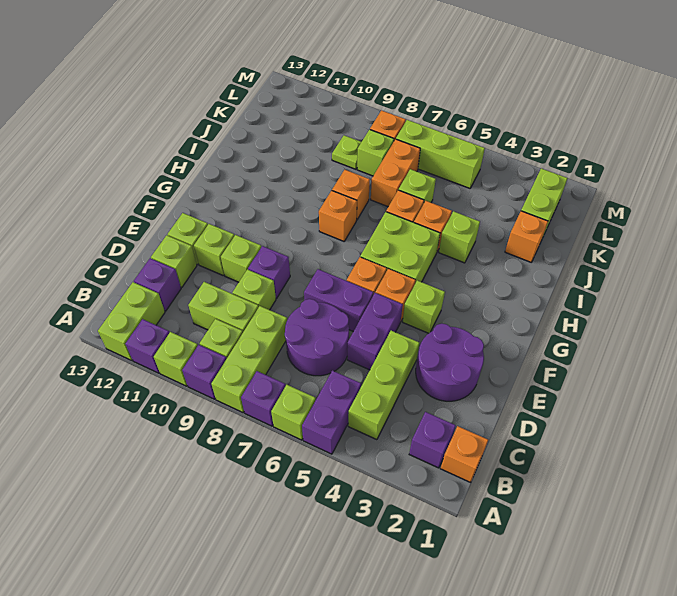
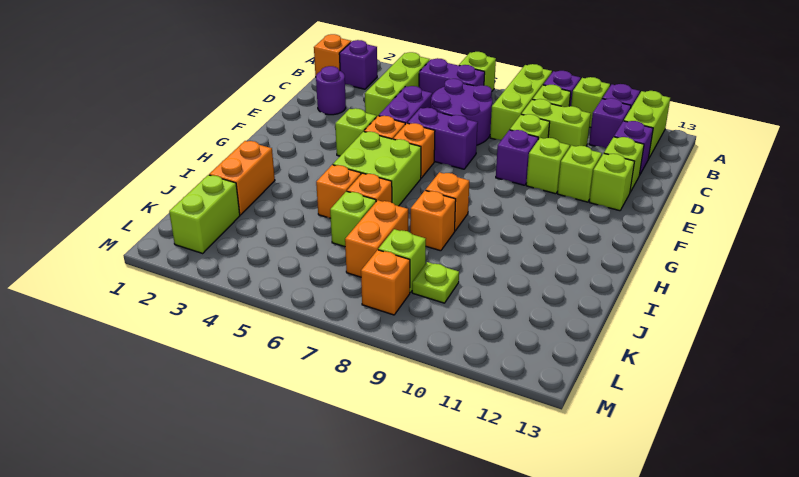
purple brick A5:B5 level 1 -> purple brick B5:B6 level 1
purple brick A7 level 1 -> purple brick B11 level 1
purple round brick D2:E3 level 1 -> purple round brick D2 level 1
lime brick I4 level 1 -> none
orange brick J2 level 1 -> orange brick I2:J2 level 1
lime brick L5:L7 level 1 -> none

